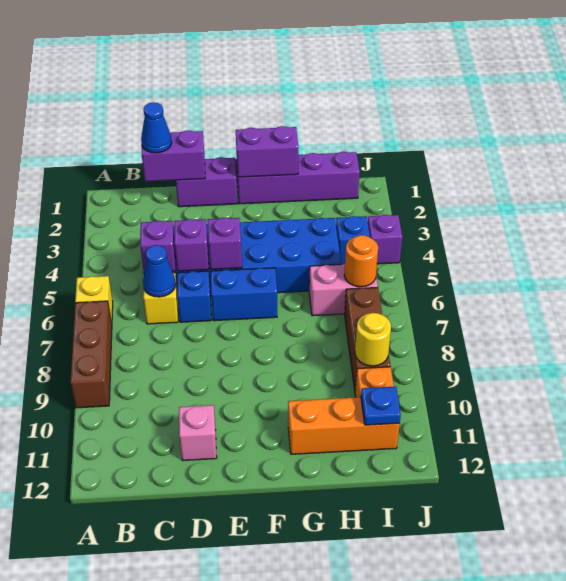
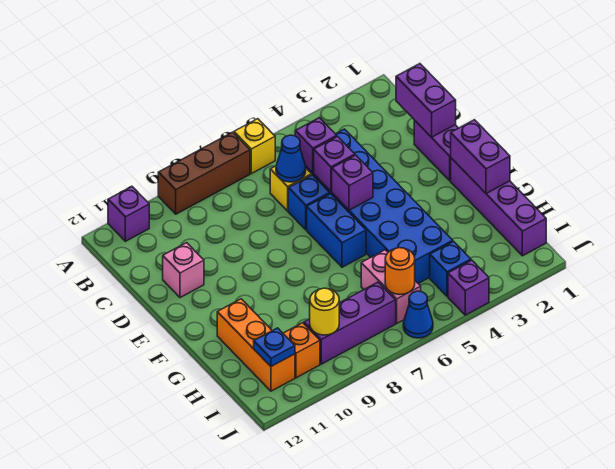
none -> purple brick A11 level 1
blue cone C1 level 3 -> blue cone J6 level 1
brown brick I7:I9 level 1 -> purple brick I7:I9 level 1

